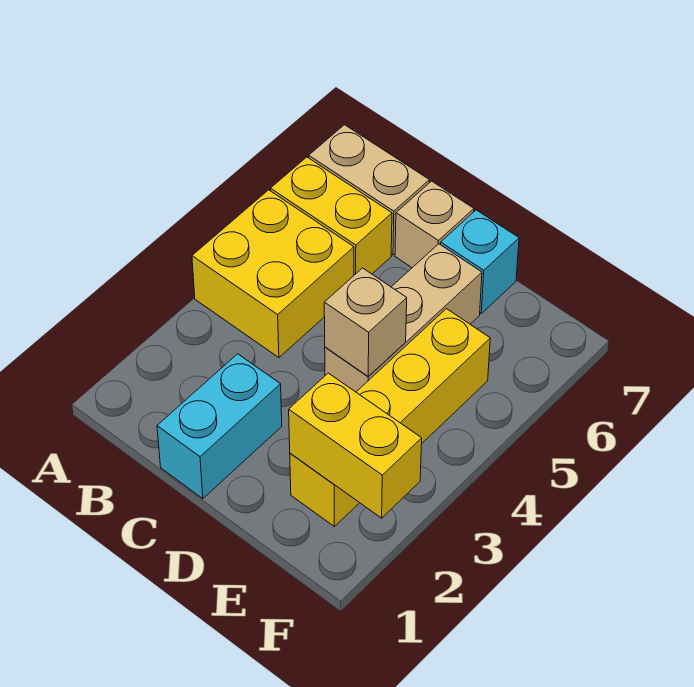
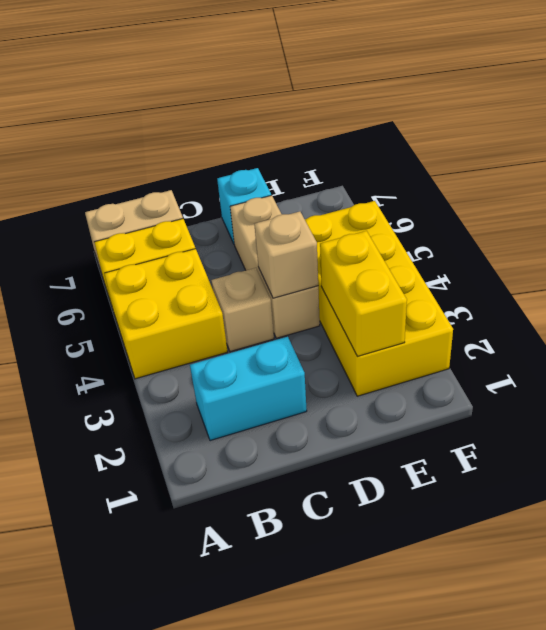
cyan brick C1:C2 level 1 -> cyan brick B2:C2 level 1
tan brick C7 level 1 -> tan brick C4 level 1
yellow brick E2:E5 level 1 -> yellow brick E2:F5 level 1
yellow brick E2:F2 level 2 -> yellow brick E2:E3 level 2

